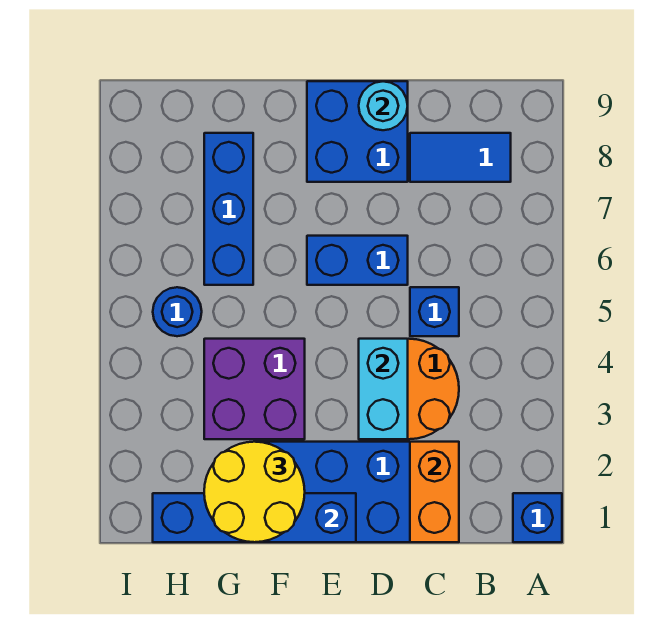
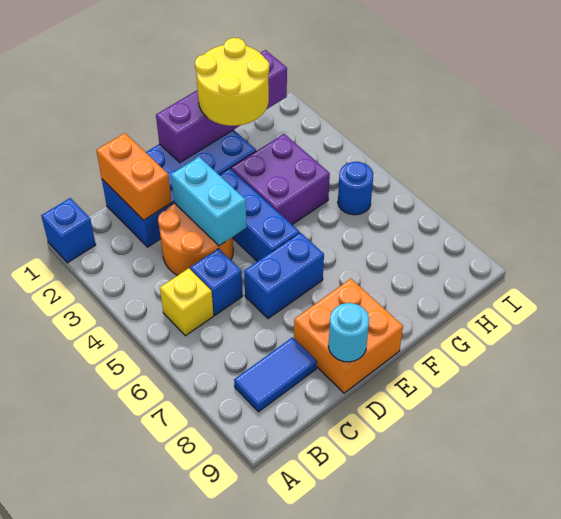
none -> yellow brick B5 level 1
blue brick D8:E9 level 1 -> orange brick D8:E9 level 1
blue brick E1:H1 level 2 -> purple brick E1:H1 level 2
blue brick G6:G8 level 1 -> blue brick E3:E5 level 1

